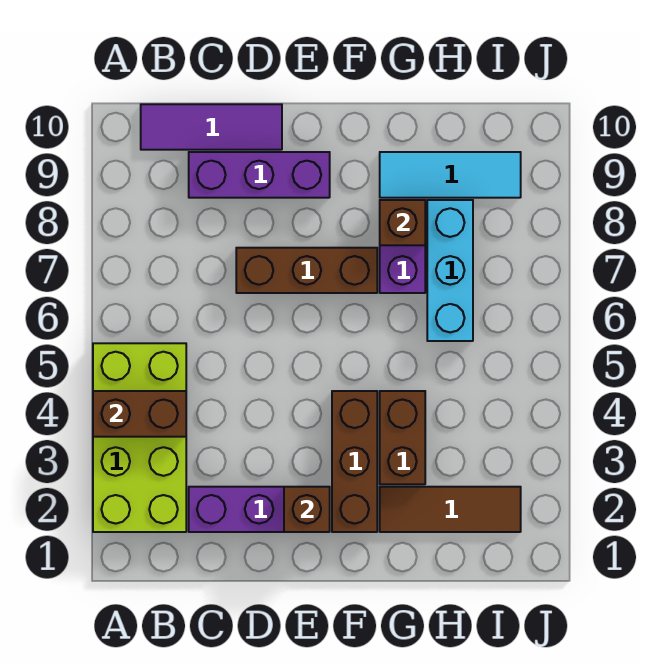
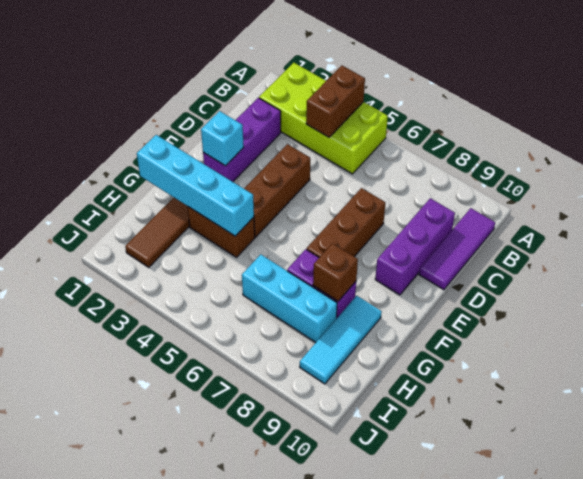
brown brick E2 level 2 -> cyan brick E2 level 2
brown brick F2:F4 level 1 -> brown brick D4:F4 level 1
none -> cyan brick G1:G4 level 2

